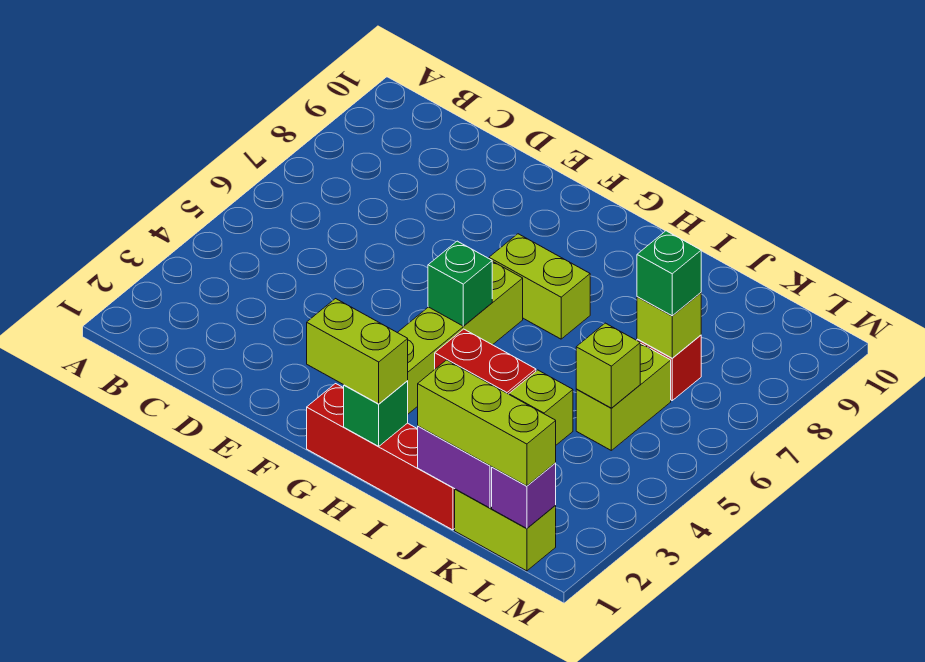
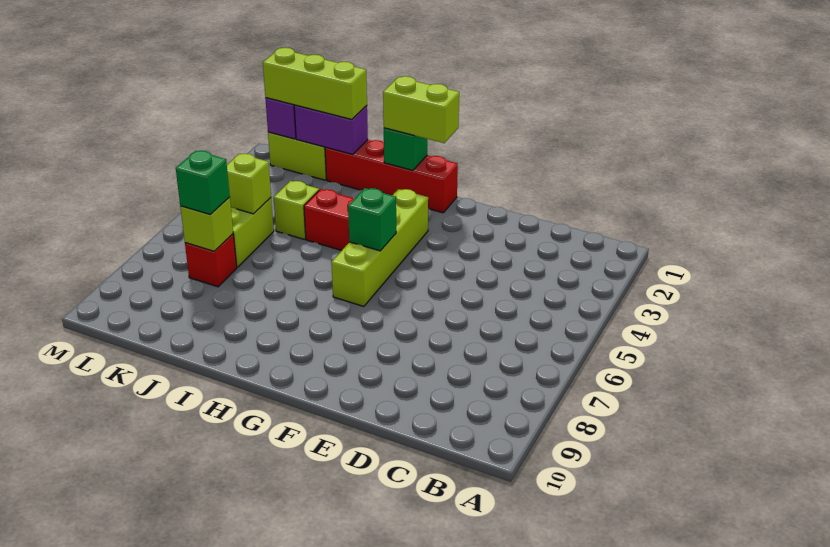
lime brick G7:H7 level 1 -> none

